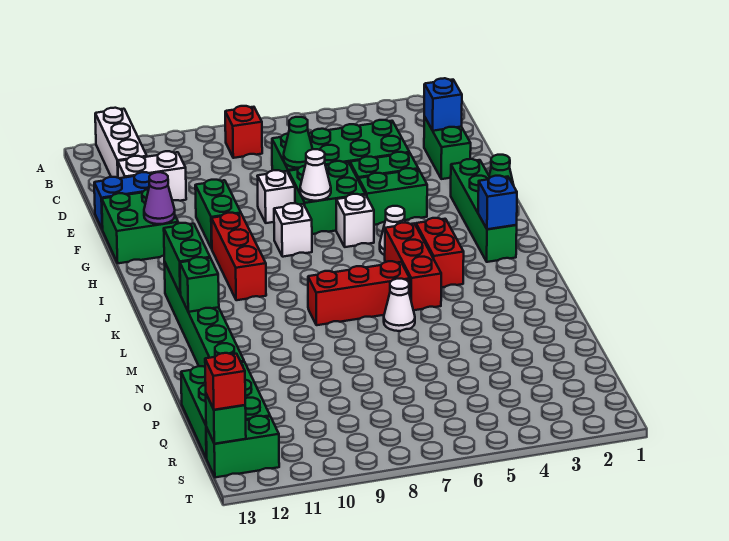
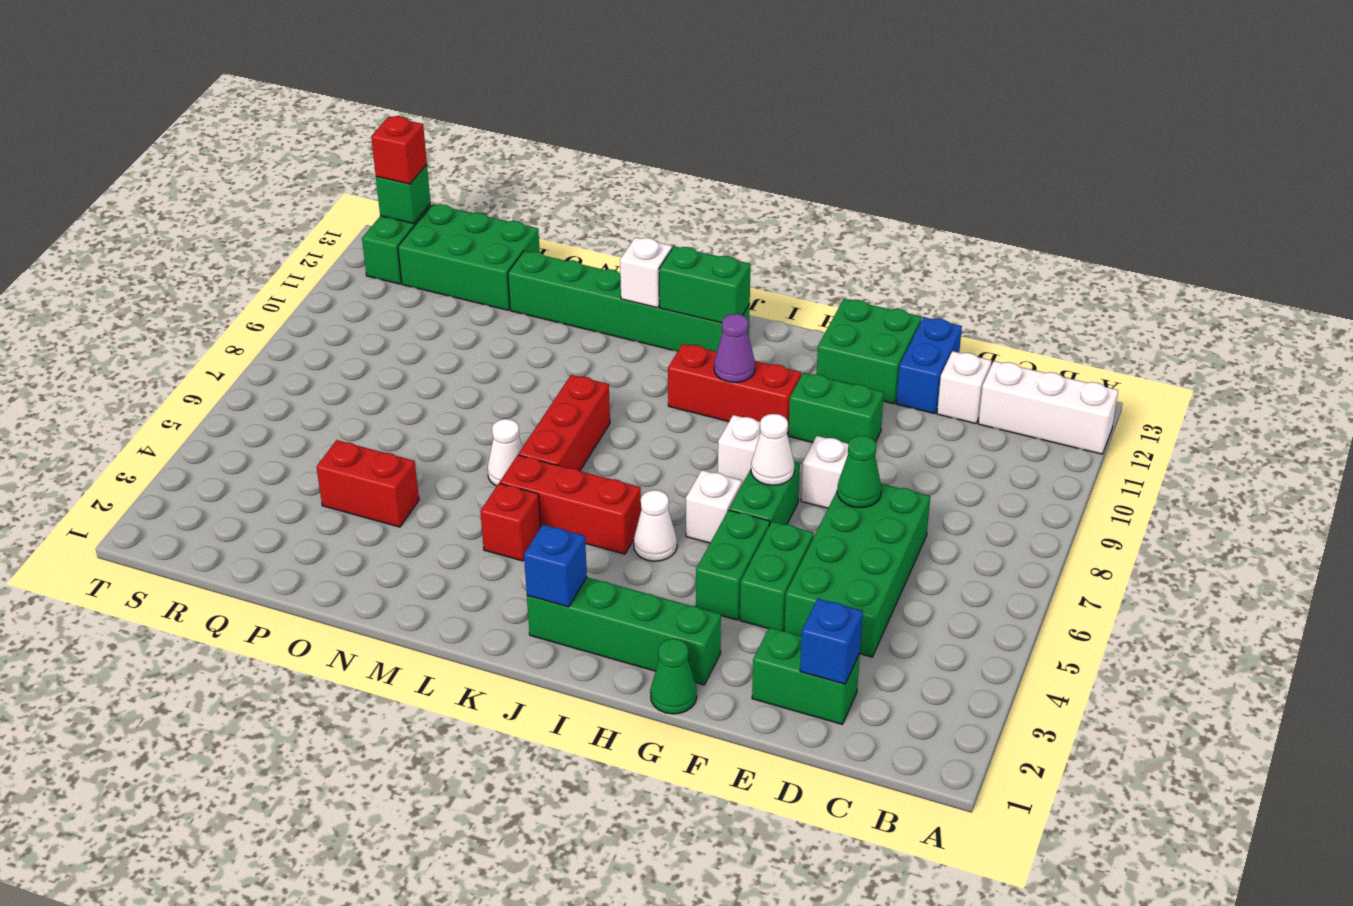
red brick B8 level 1 -> red brick L4 level 1
white brick D11:D12 level 1 -> white brick D12 level 1
green brick F6:G7 level 1 -> green brick G6:G7 level 1
purple cone G12 level 2 -> purple cone I10 level 2
red brick J4:K4 level 1 -> red brick O4:P4 level 1
green brick L12 level 2 -> white brick L12 level 2

